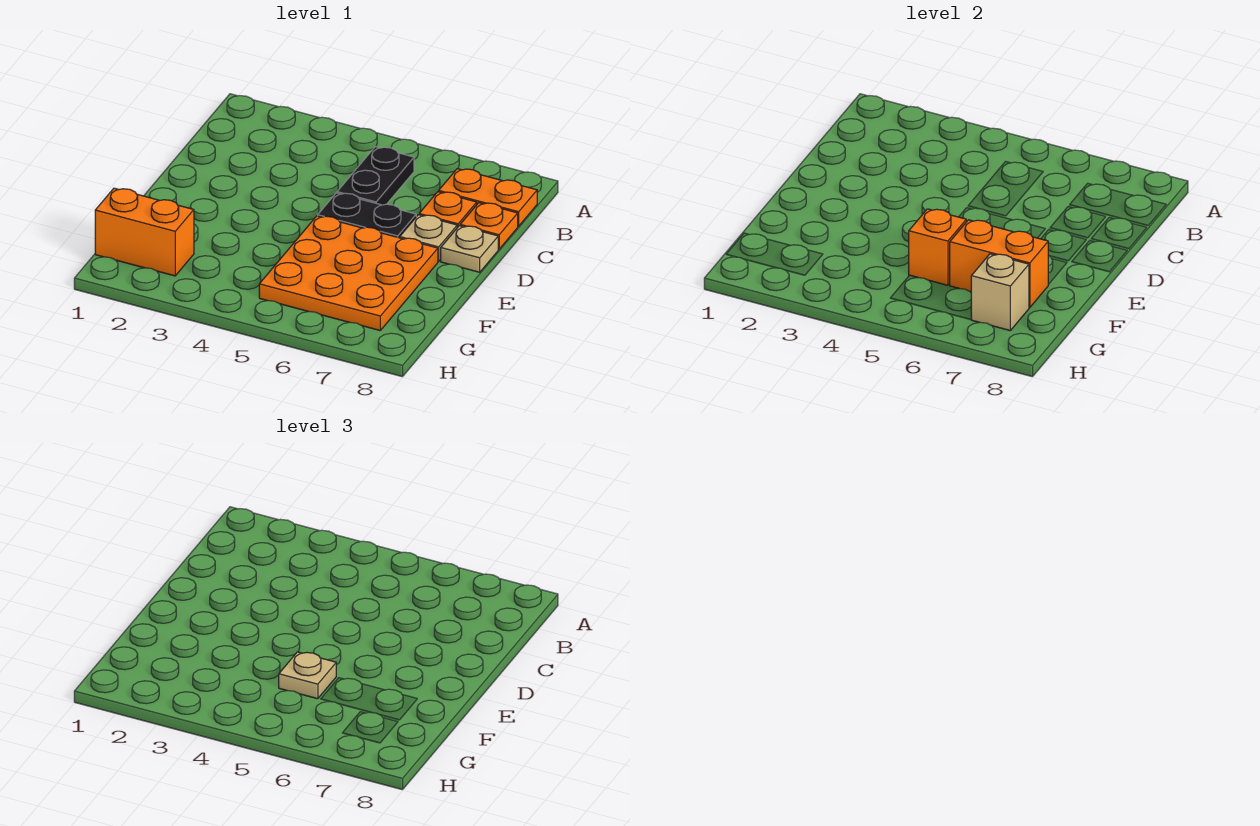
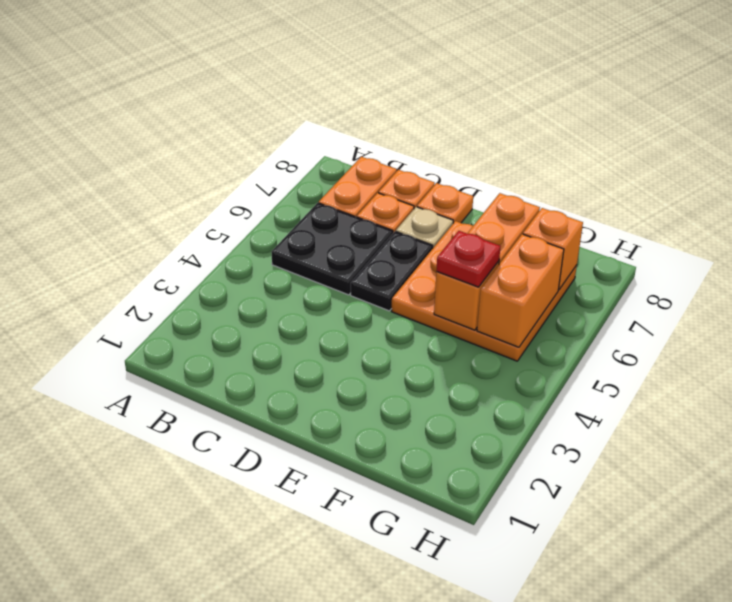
black plate B5:C5 level 1 -> black plate B5:C6 level 1
tan plate D8 level 1 -> orange plate D8 level 1
tan plate F5 level 3 -> red plate F5 level 3
orange brick G1:G2 level 1 -> orange brick G5:G6 level 2
tan brick G7 level 2 -> orange brick G7 level 2

